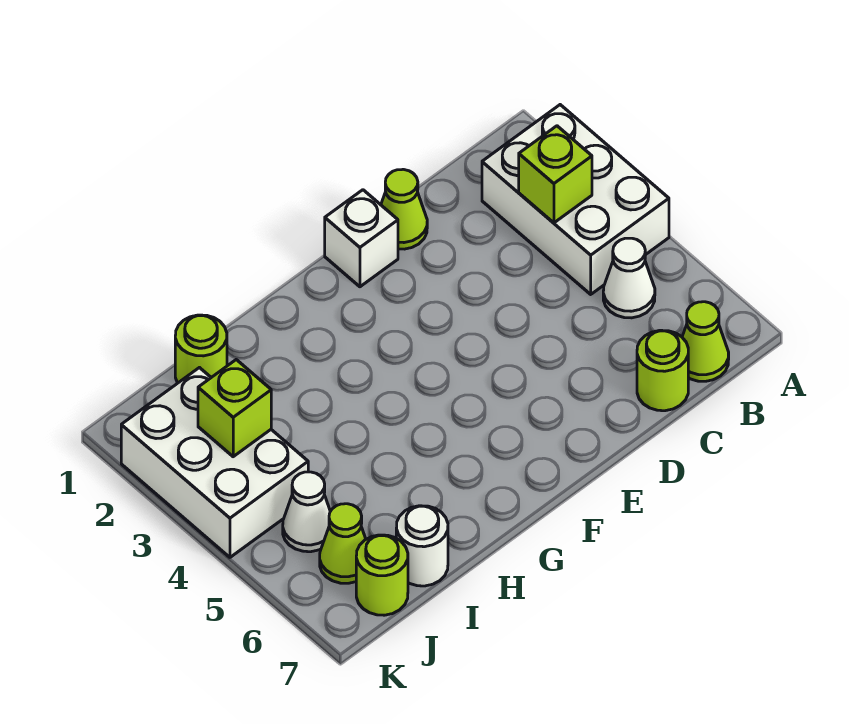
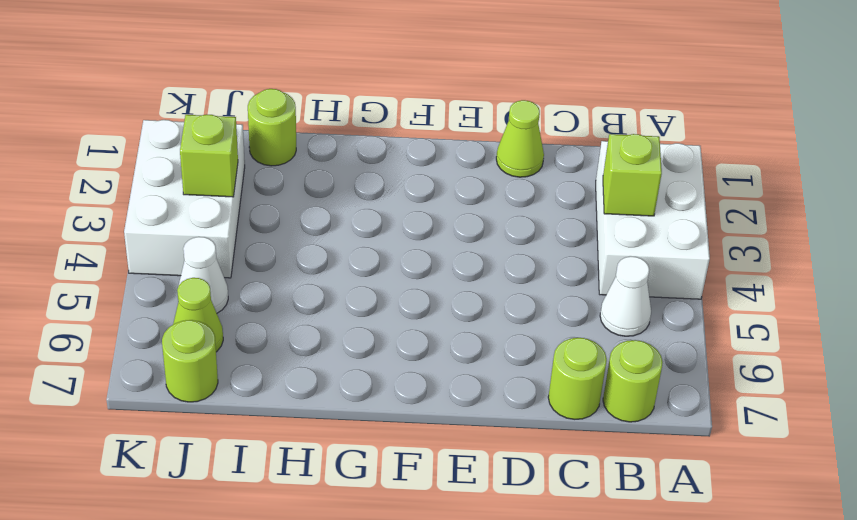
lime cone B7 level 1 -> lime round brick B7 level 1
white brick E1 level 1 -> none
white round brick I7 level 1 -> none

